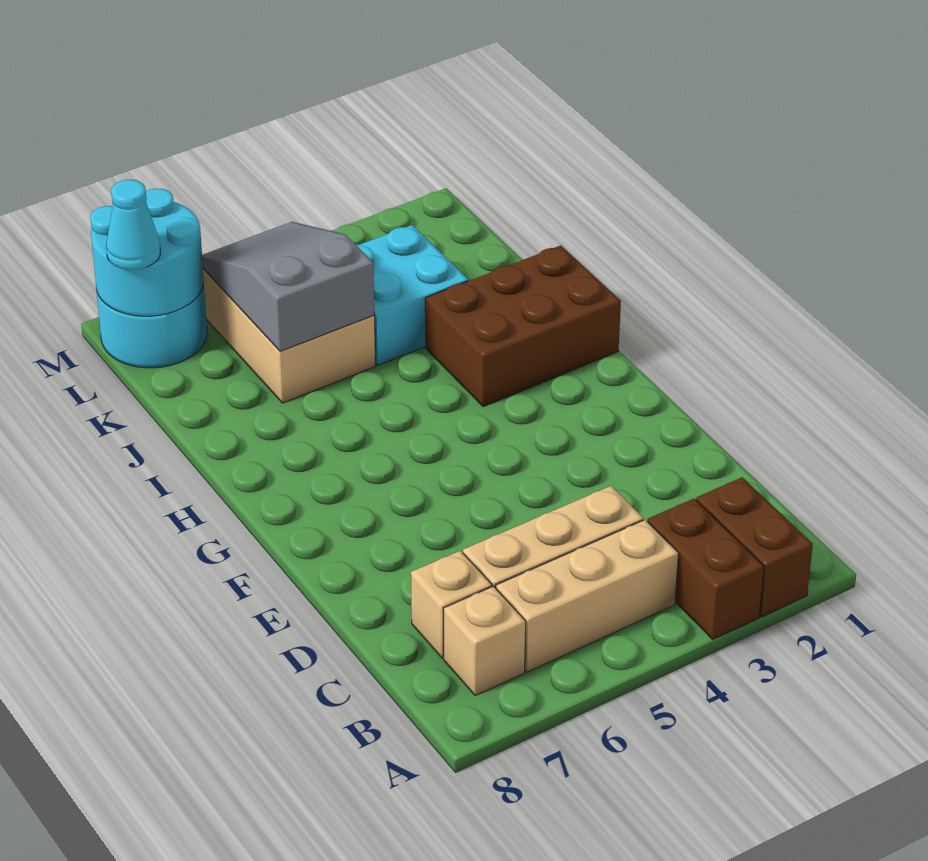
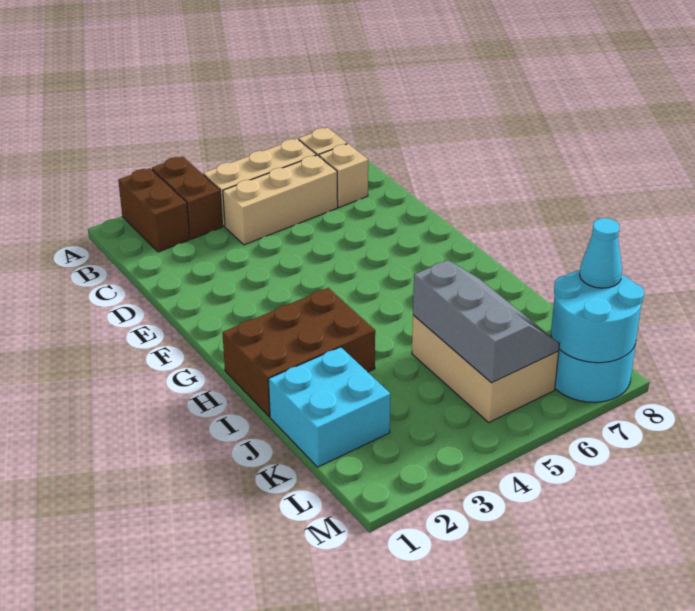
cyan brick J3:K4 level 1 -> cyan brick J1:K2 level 1
grey slope J5:L6 level 2 top J -> grey slope J5:L6 level 2 top 5

